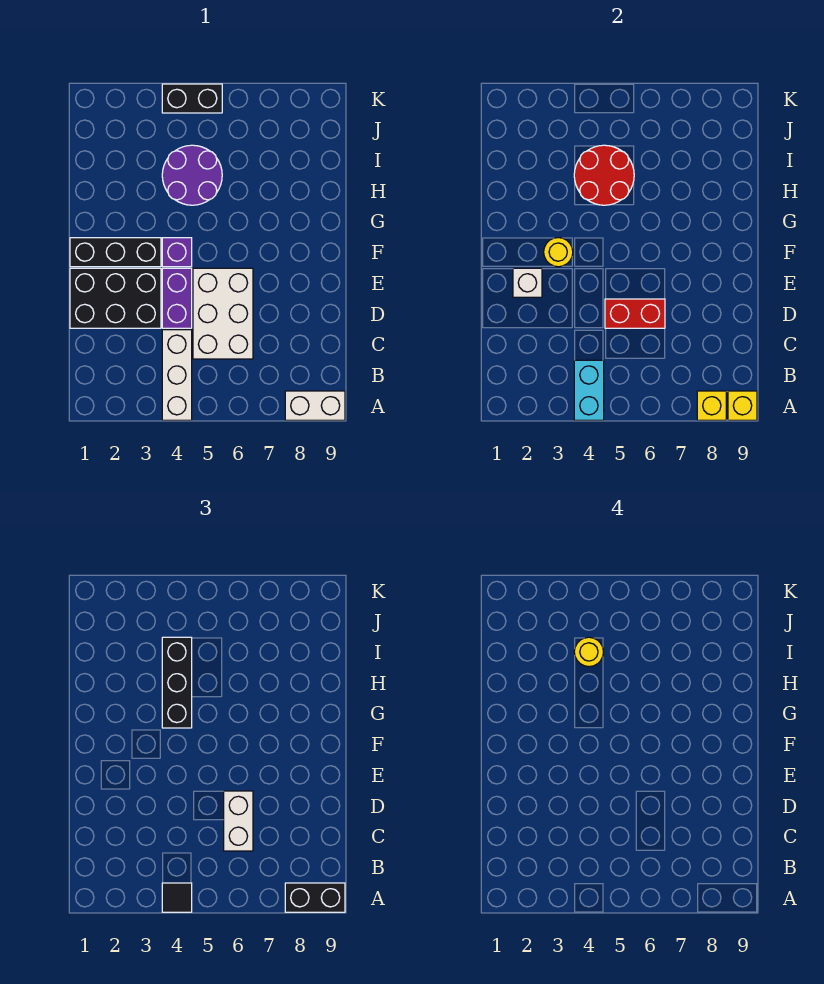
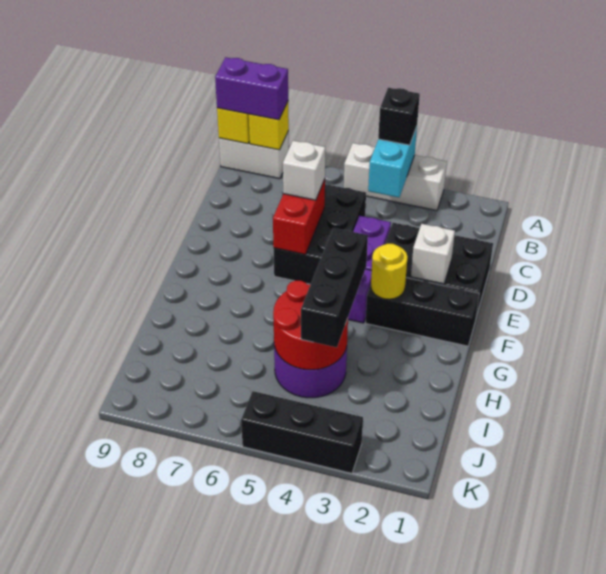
white brick A4:C4 level 1 -> white brick A3:A5 level 1
black tile A4 level 3 -> black brick A4 level 3
black brick A8:A9 level 3 -> purple brick A8:A9 level 3
white brick C5:E6 level 1 -> black brick C5:E6 level 1
white brick C6:D6 level 3 -> white brick D6 level 3
red brick D5:D6 level 2 -> red brick D6:E6 level 2
yellow round brick I4 level 4 -> none
black brick K4:K5 level 1 -> black brick K3:K5 level 1

